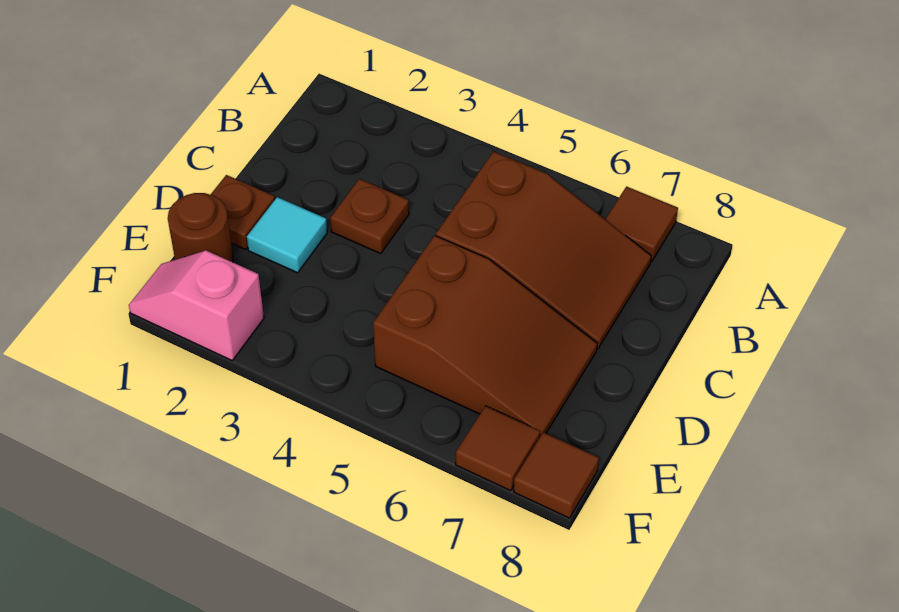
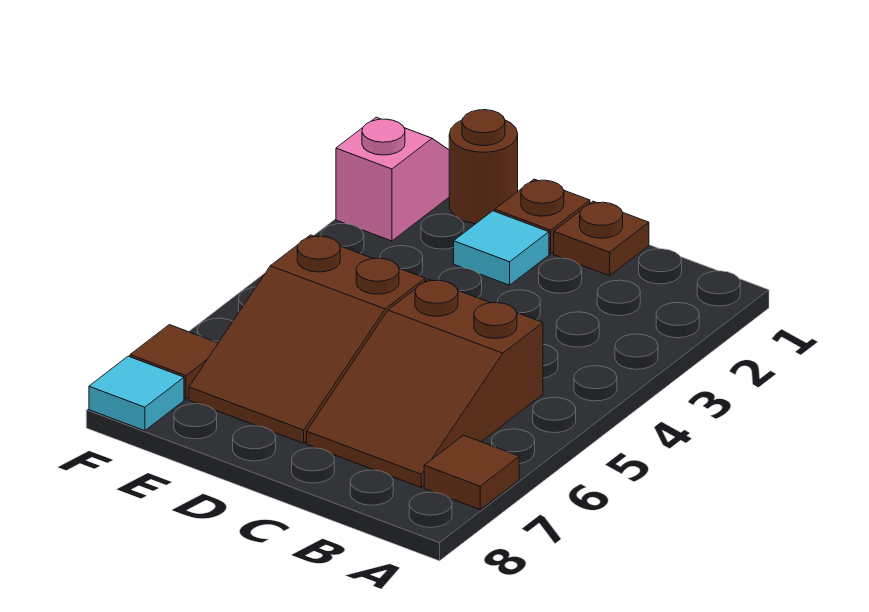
brown plate C3 level 1 -> brown plate C1 level 1
brown tile F8 level 1 -> cyan tile F8 level 1

